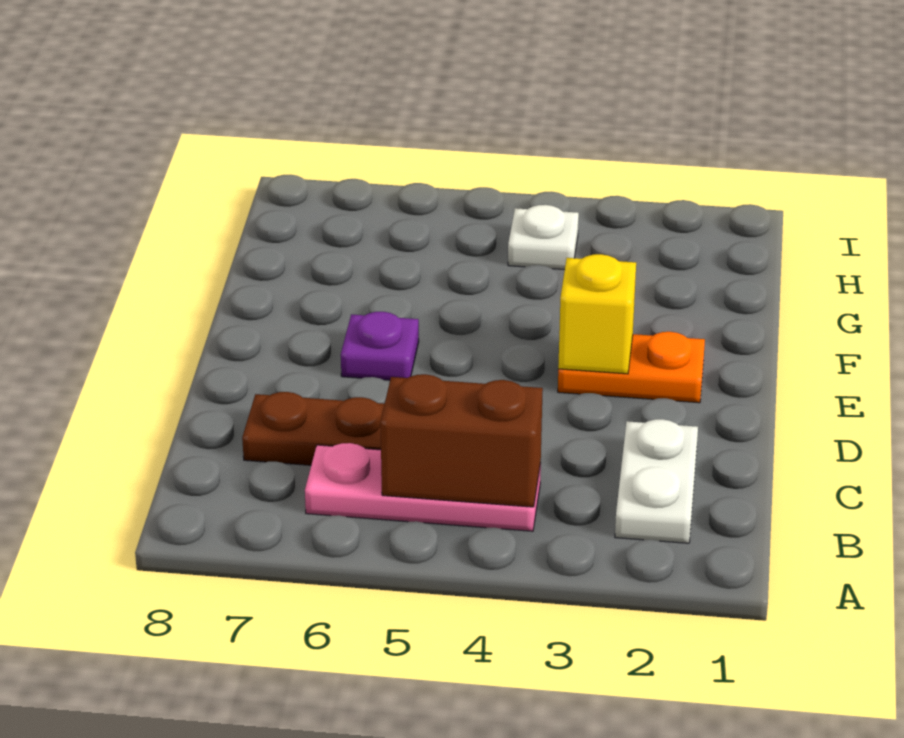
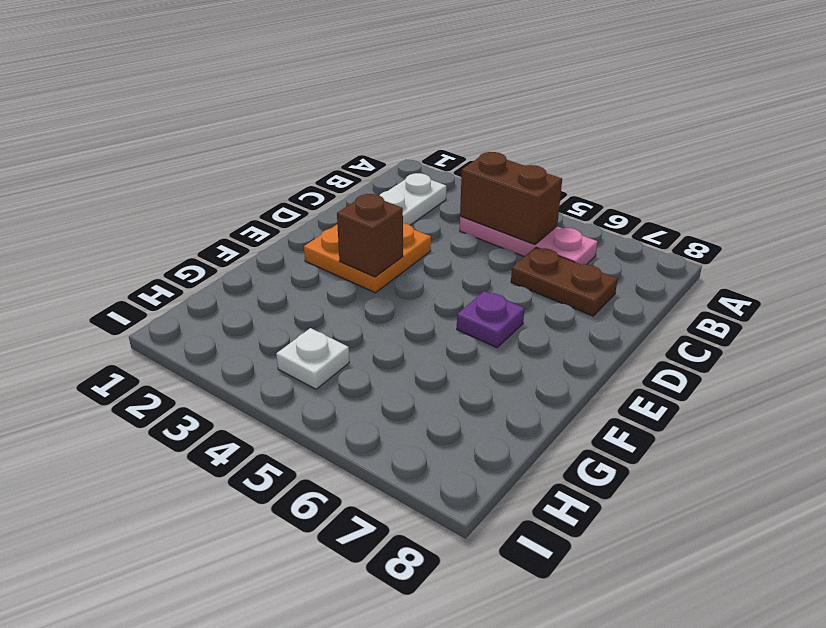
orange plate E2:E3 level 1 -> orange plate D2:E3 level 1
yellow brick E3 level 2 -> brown brick E3 level 2

